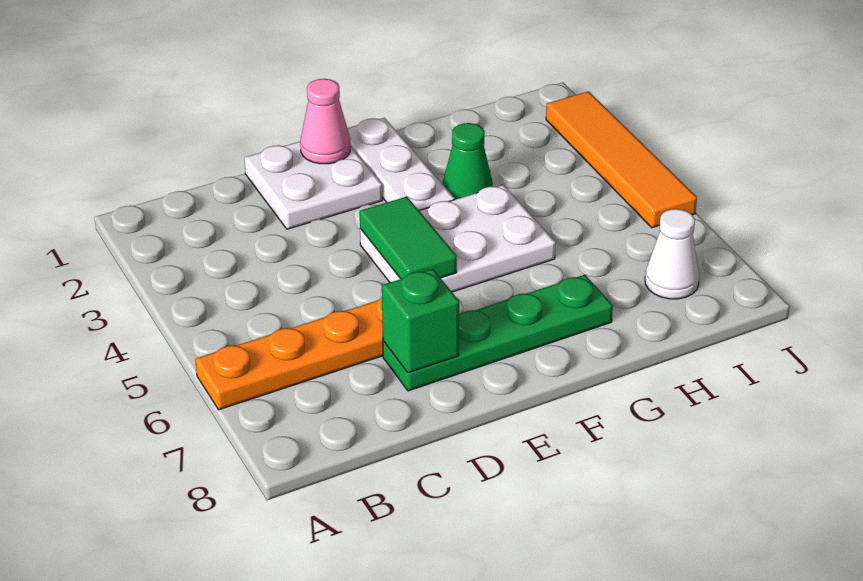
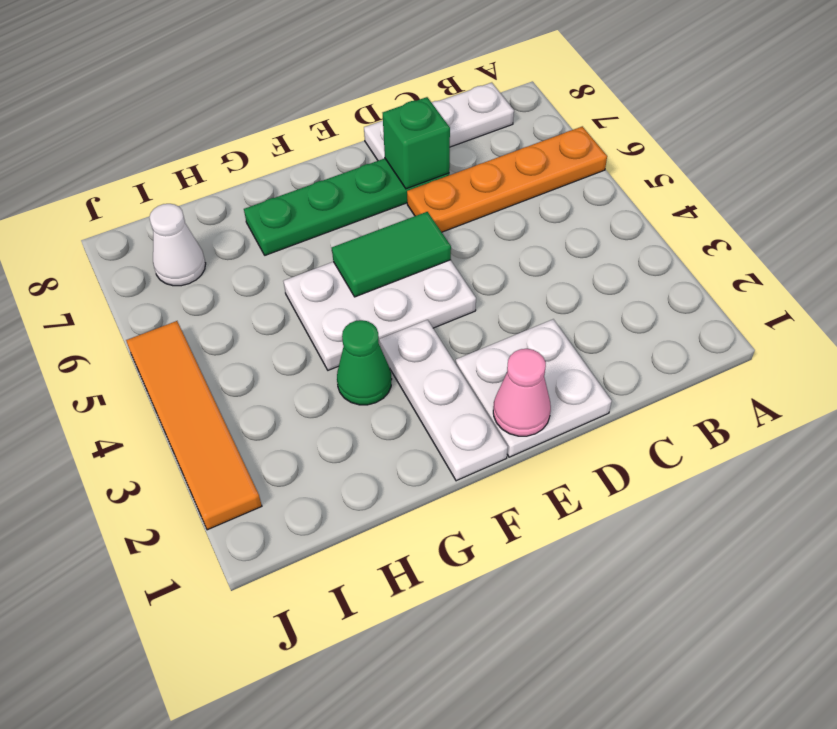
none -> white plate B8:D8 level 1
green tile E4:E5 level 2 -> green tile E5:F5 level 2

